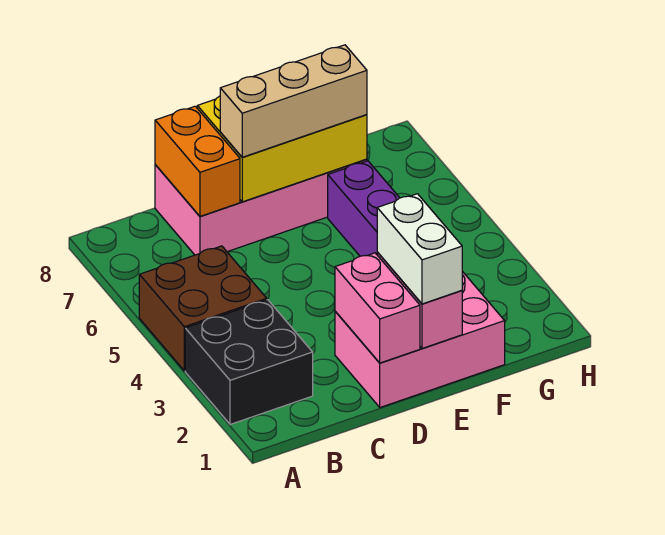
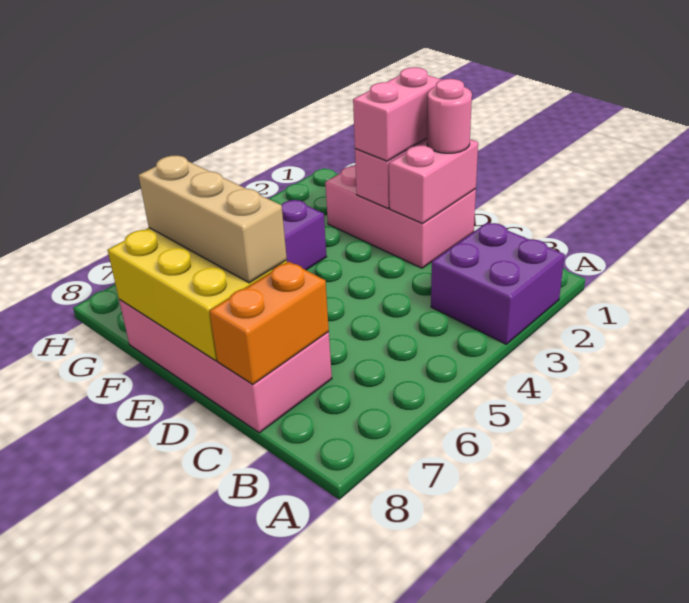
black brick A2:B3 level 1 -> purple brick A2:B3 level 1
brown brick A4:B5 level 1 -> none
none -> pink round brick D1 level 3
white brick E1:E2 level 3 -> pink brick E1:E2 level 3

